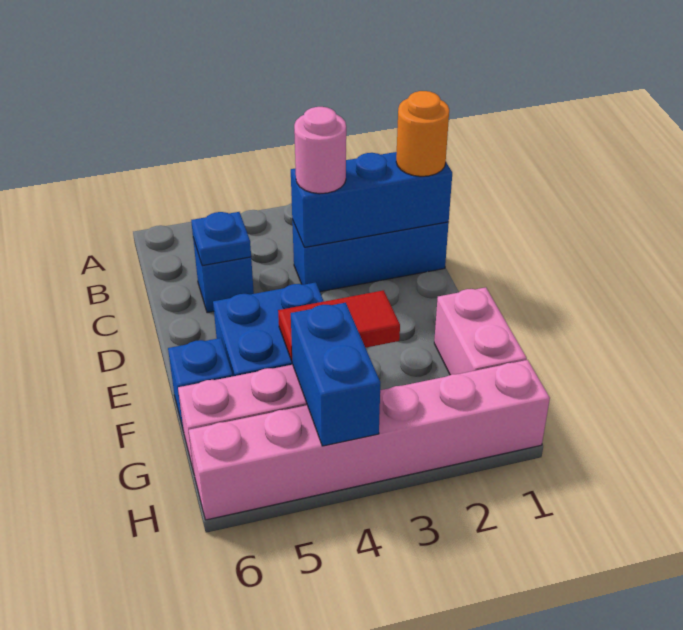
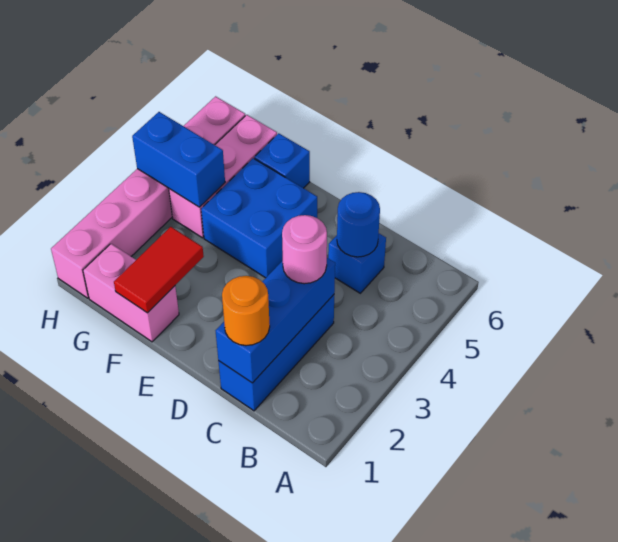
blue plate C5 level 2 -> blue round brick C5 level 2
red tile F3:F4 level 2 -> red tile F1:F2 level 2

